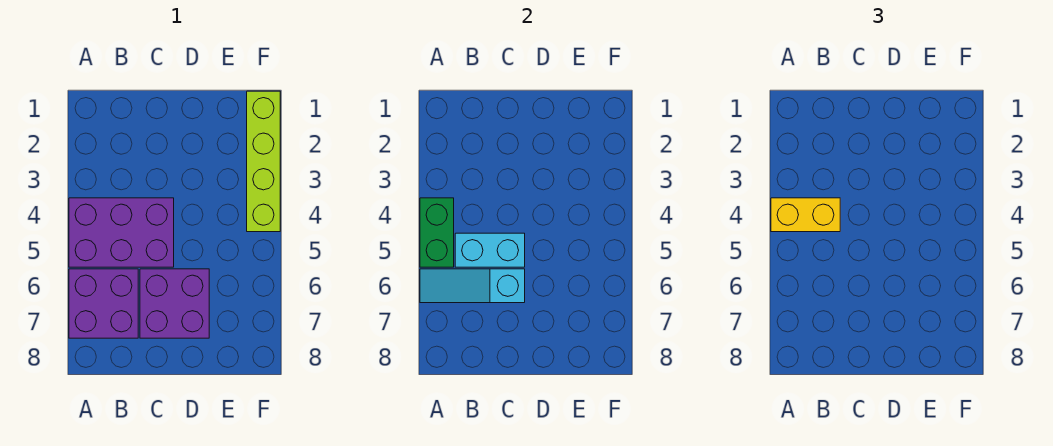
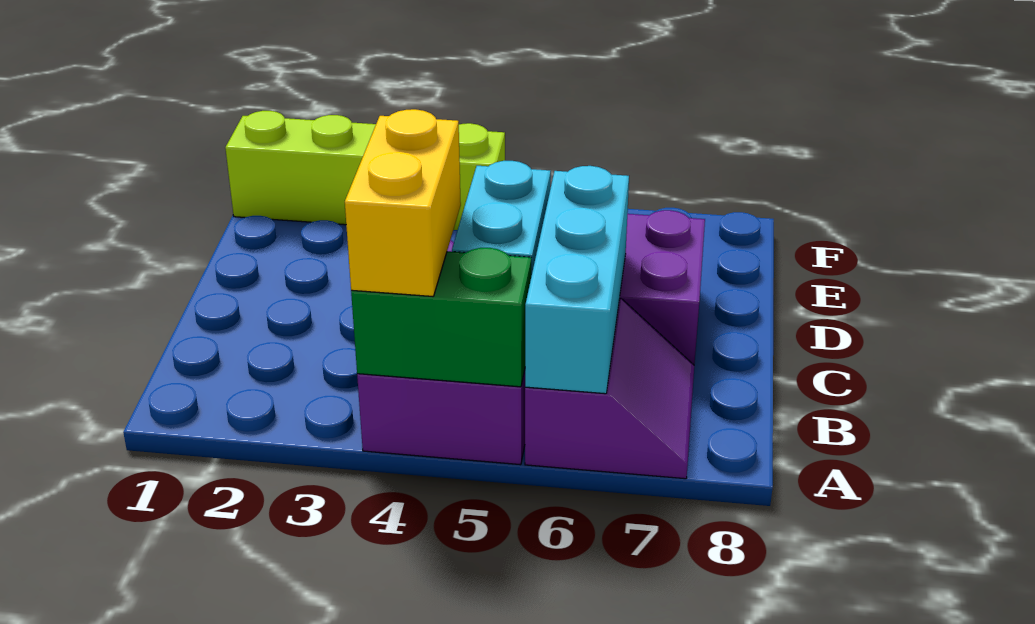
purple brick A6:B7 level 1 -> purple slope A6:B7 level 1 top 6
cyan slope A6:C6 level 2 top C -> cyan brick A6:C6 level 2

